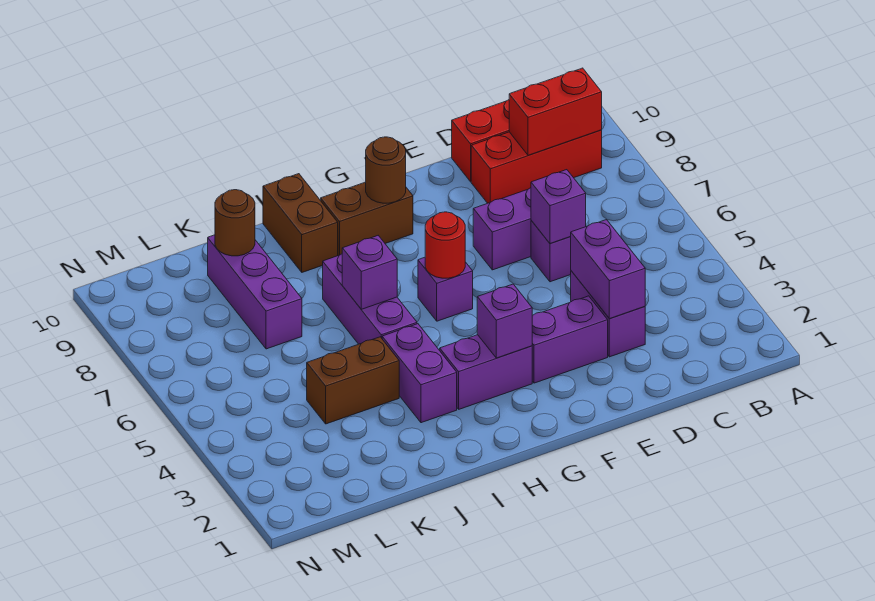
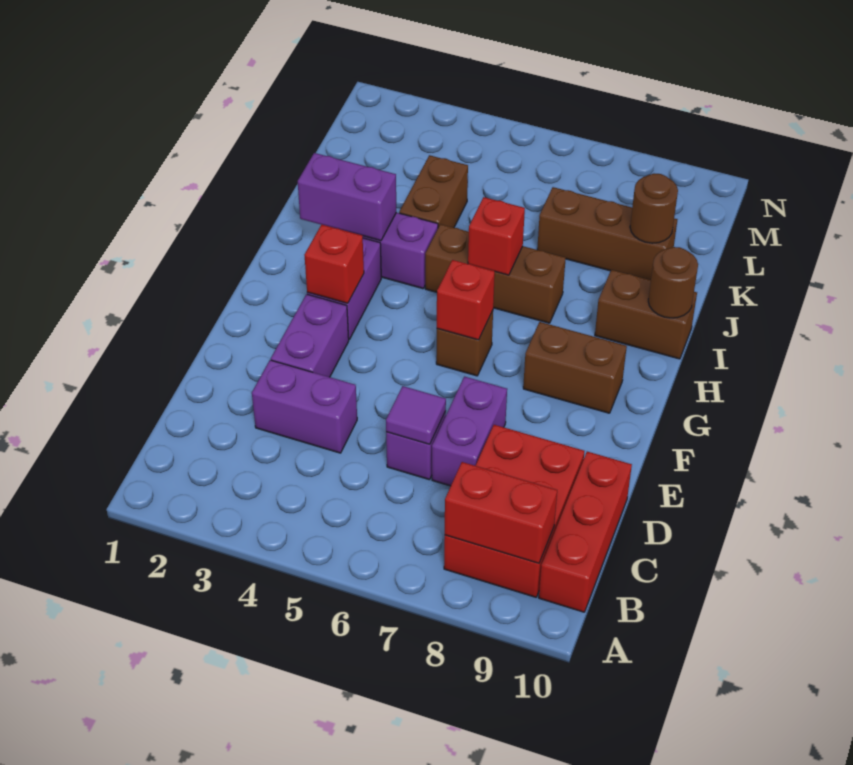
red brick B9:D9 level 1 -> red brick B8:D9 level 1
red brick B9:C9 level 2 -> red brick B8:B9 level 2
purple brick D3:D4 level 2 -> purple brick I2:I3 level 2
purple brick D6 level 2 -> purple tile D6 level 2
purple brick G3 level 2 -> red brick G3 level 2
purple brick G6 level 1 -> brown brick G6 level 1
red round brick G6 level 2 -> red brick G6 level 2
brown brick G9:H9 level 1 -> brown brick G8:G9 level 1
brown round brick G9 level 2 -> brown round brick I10 level 2
purple brick I5:I7 level 1 -> brown brick I5:I7 level 1
purple brick I6 level 2 -> red brick I6 level 2
purple brick K7:K9 level 1 -> brown brick K7:K9 level 1

